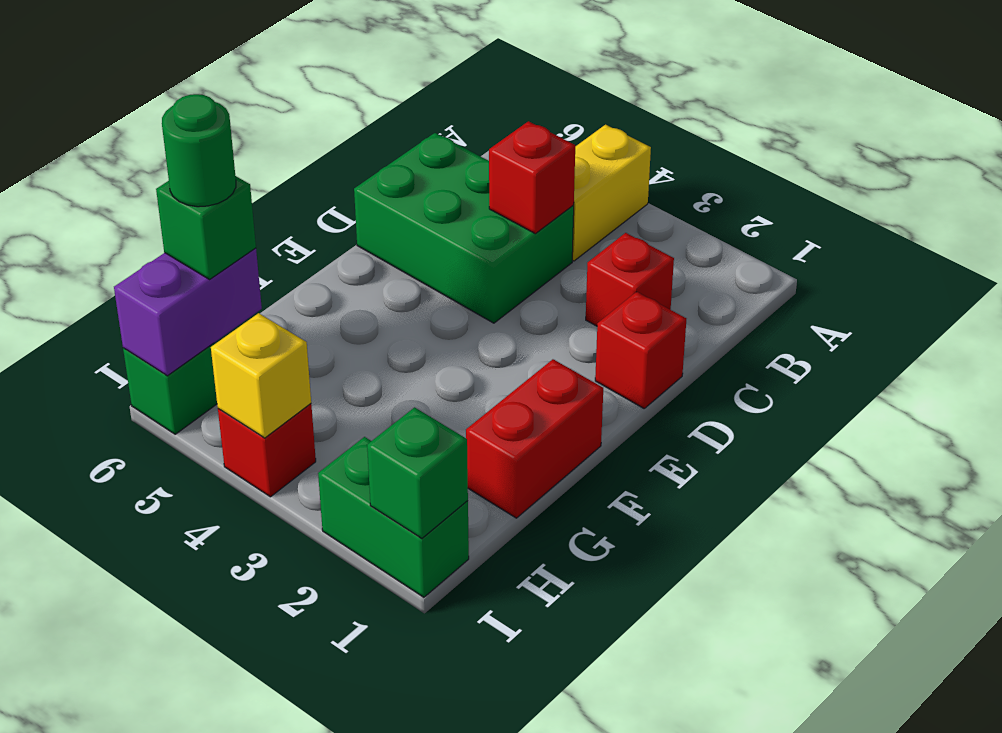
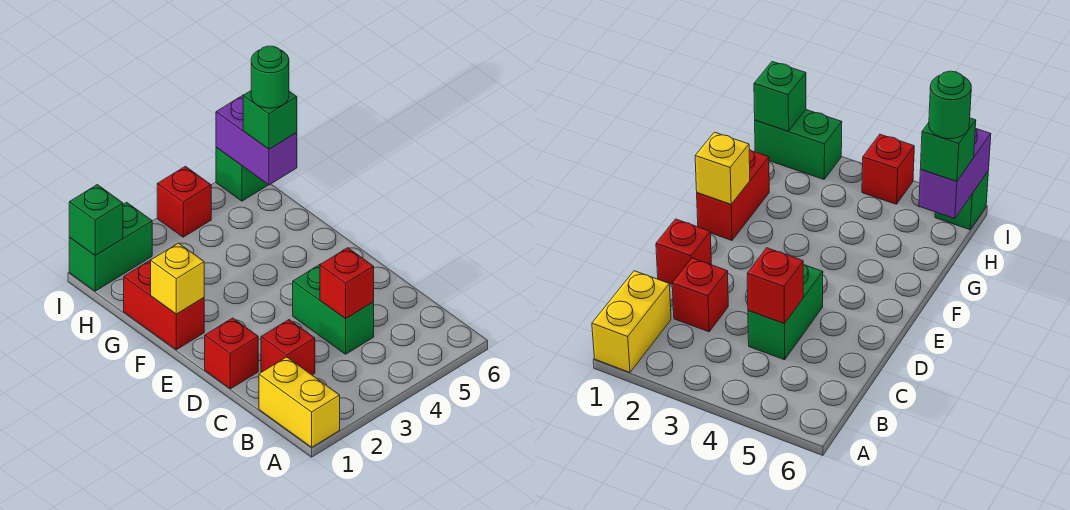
yellow brick A4:B4 level 1 -> yellow brick A1:B1 level 1
green brick C4:D6 level 1 -> green brick C4:D4 level 1
yellow brick I4 level 2 -> yellow brick F1 level 2

